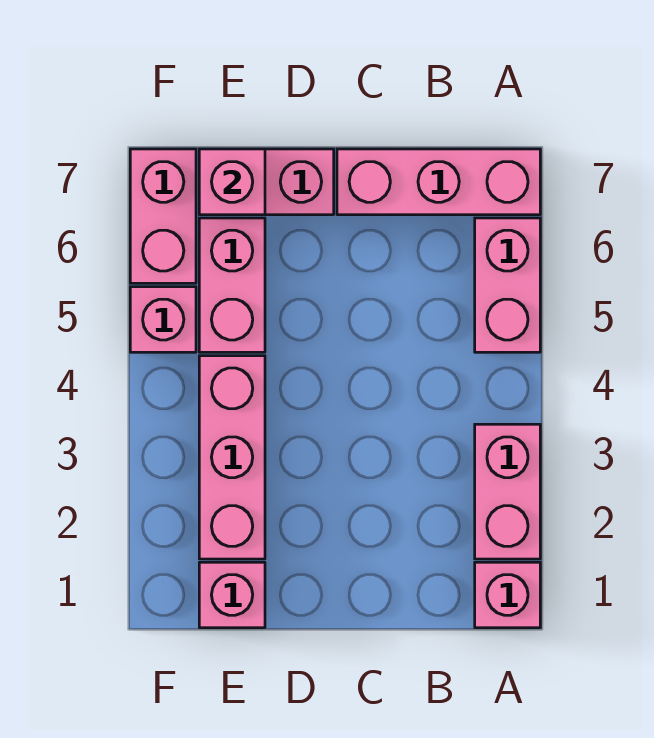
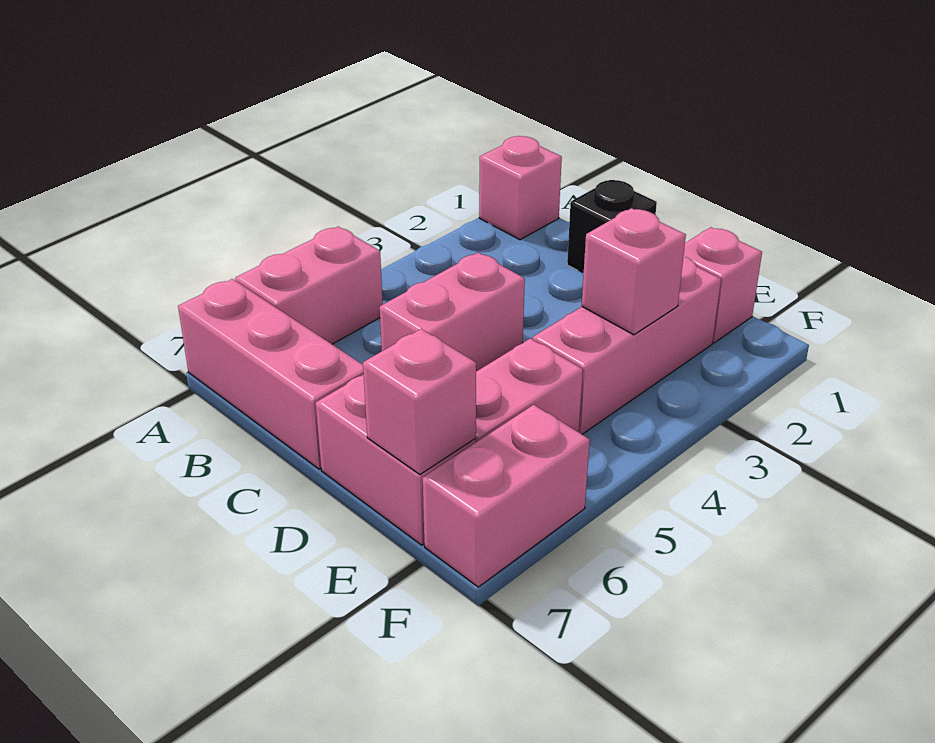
pink brick A2:A3 level 1 -> pink brick C4:C5 level 1
none -> black brick C1 level 1
pink brick F5 level 1 -> pink brick E3 level 2

